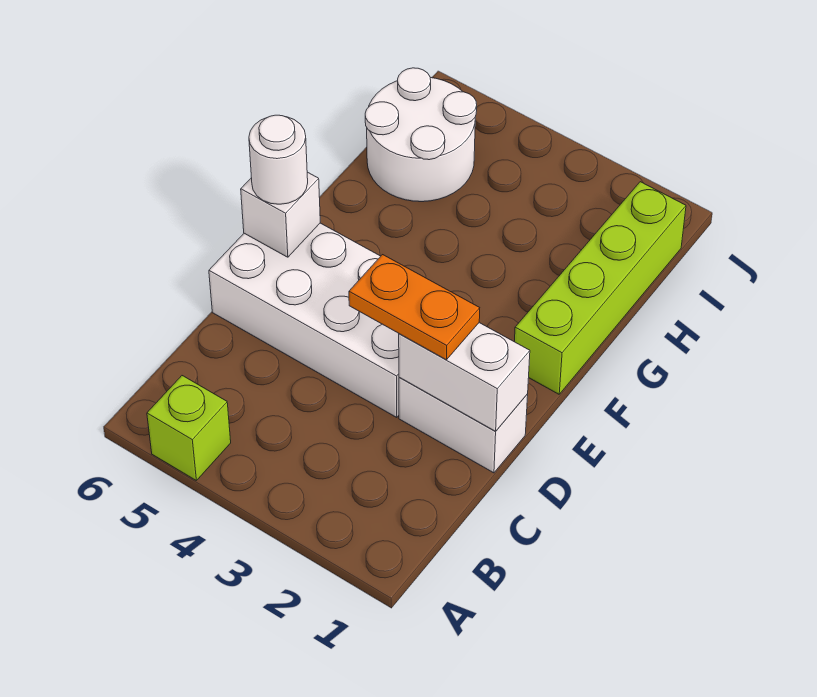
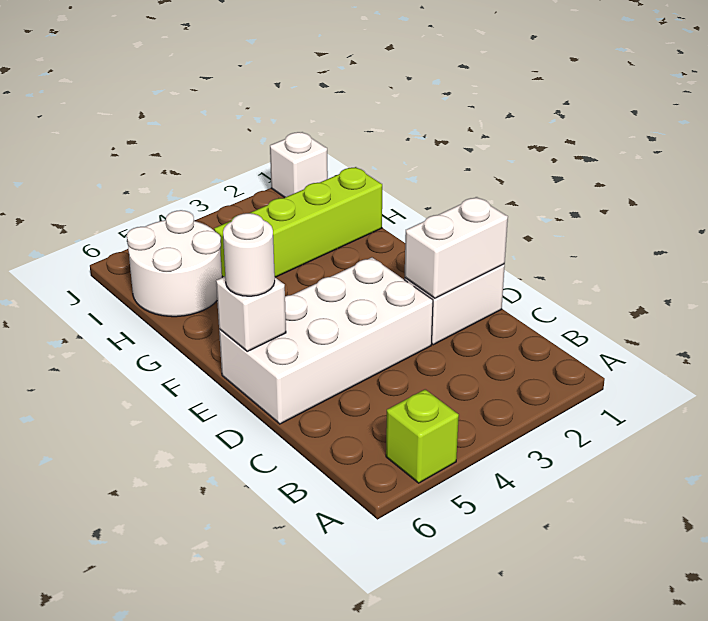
orange plate D2:D3 level 3 -> none
lime brick F1:I1 level 1 -> lime brick H1:H4 level 1
none -> white brick J1 level 1

